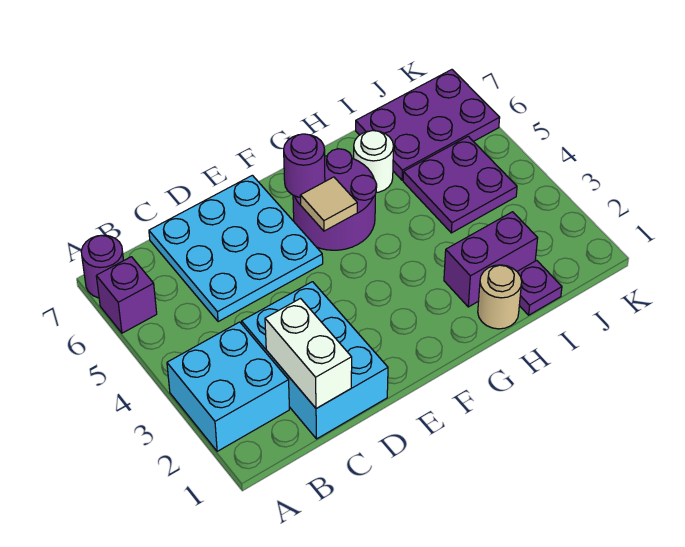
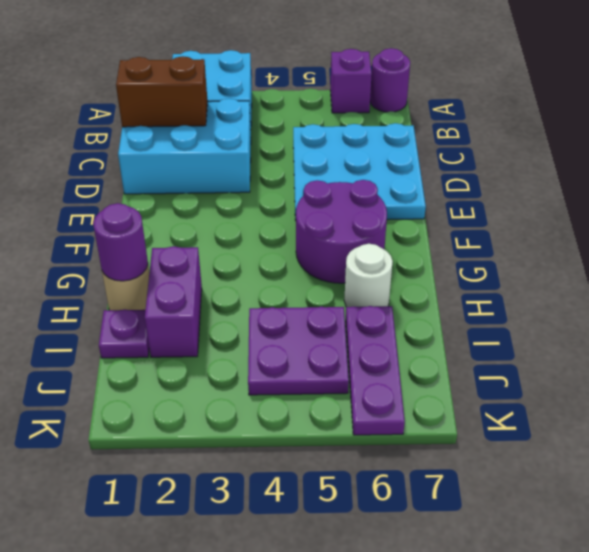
white brick C1:C2 level 2 -> brown brick C1:C2 level 2
tan tile F5 level 2 -> none
purple round brick F6 level 2 -> purple round brick H1 level 2
purple plate I6:K7 level 1 -> purple plate I6:K6 level 1

